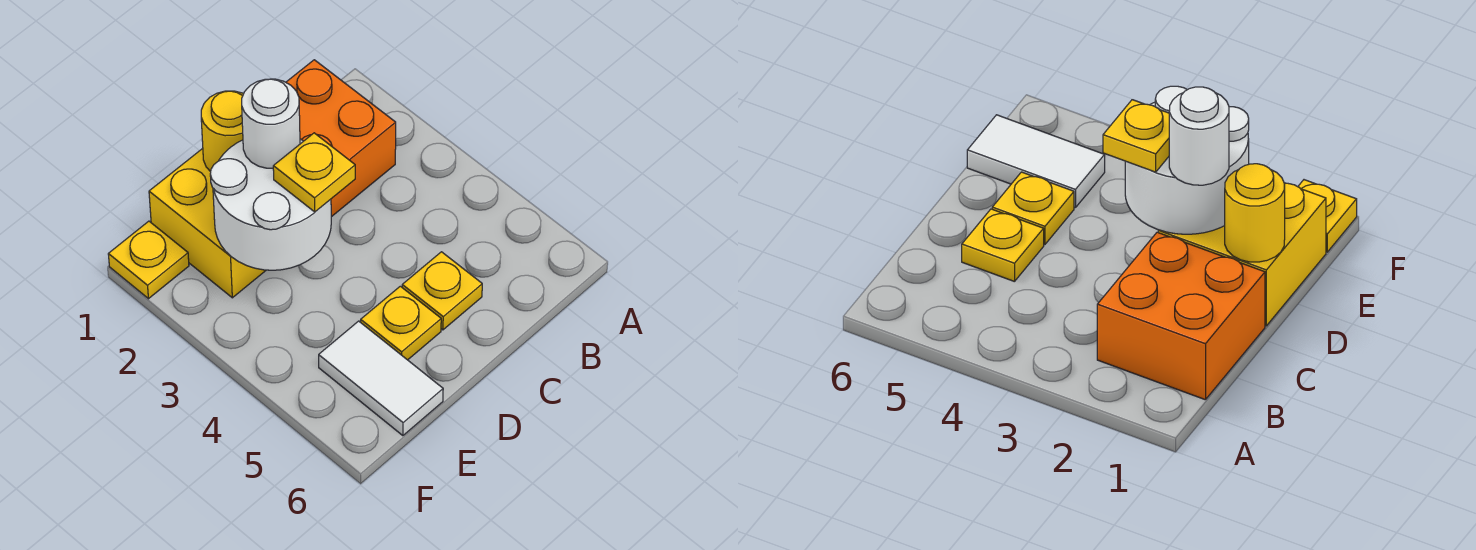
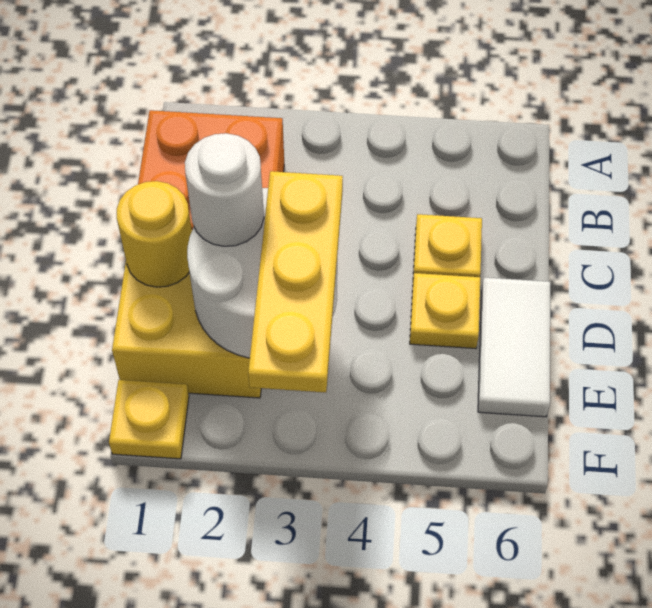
yellow plate D3 level 3 -> yellow plate D3:F3 level 3
white tile E5:E6 level 1 -> white tile D6:E6 level 1

